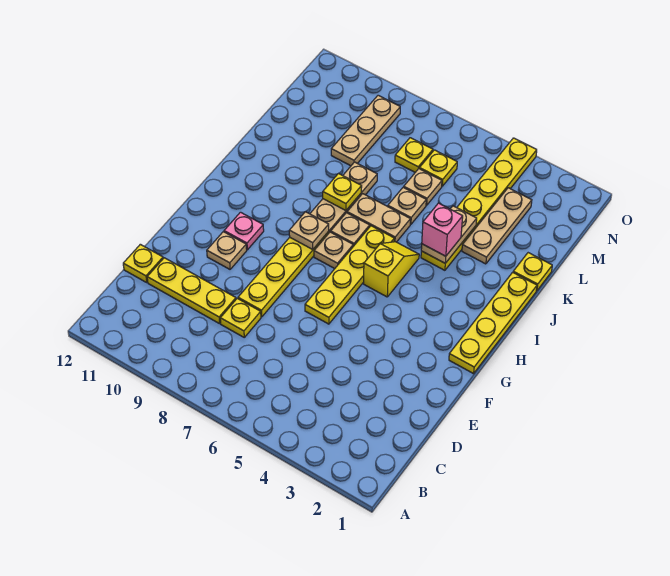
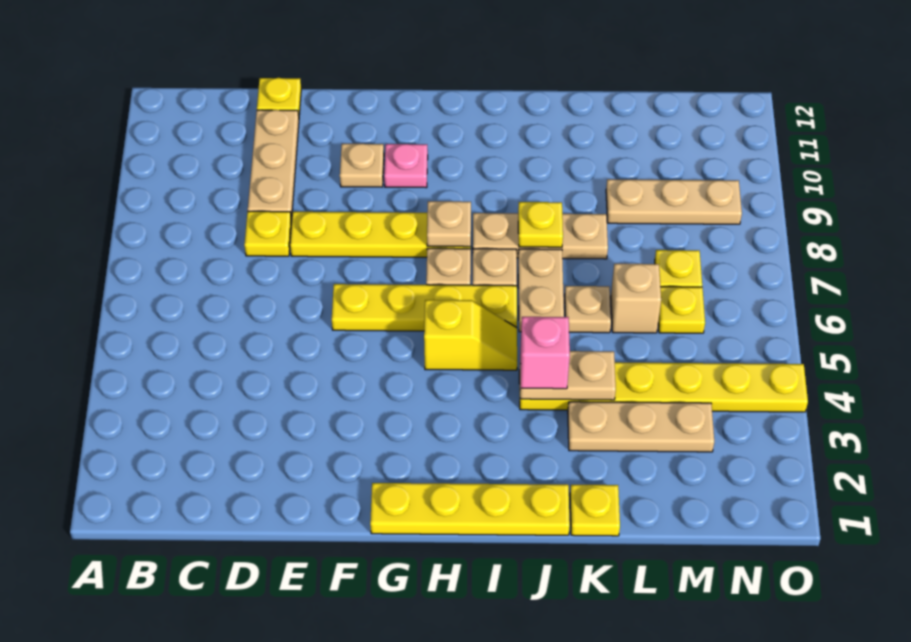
yellow plate D9:D11 level 1 -> tan plate D9:D11 level 1
tan plate L6 level 1 -> tan brick L6 level 1

